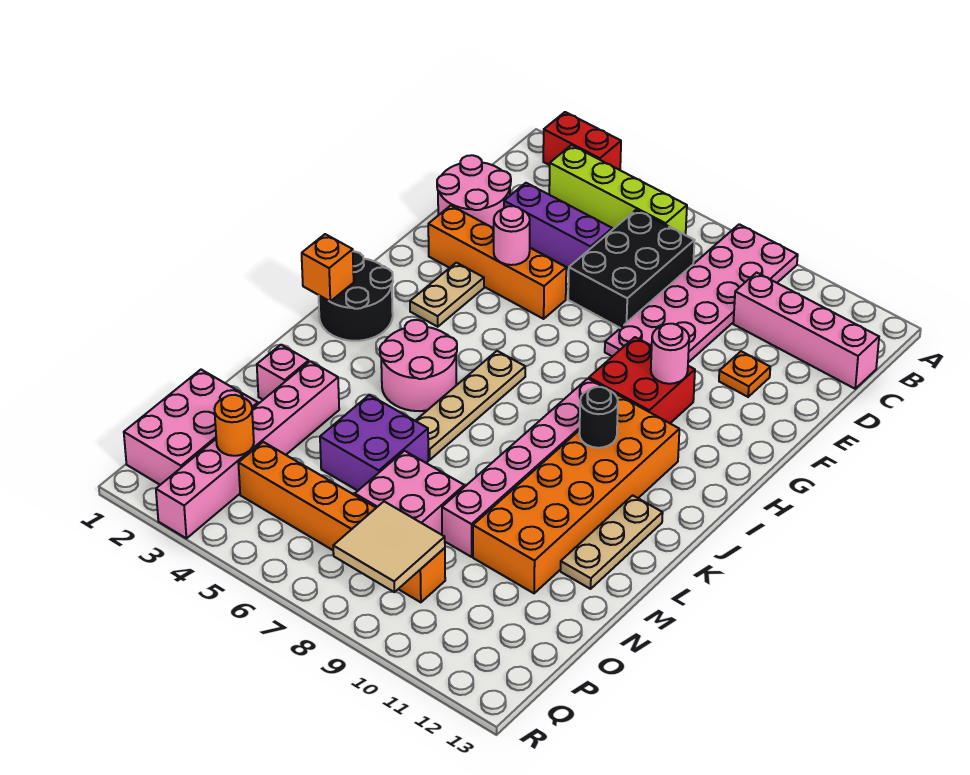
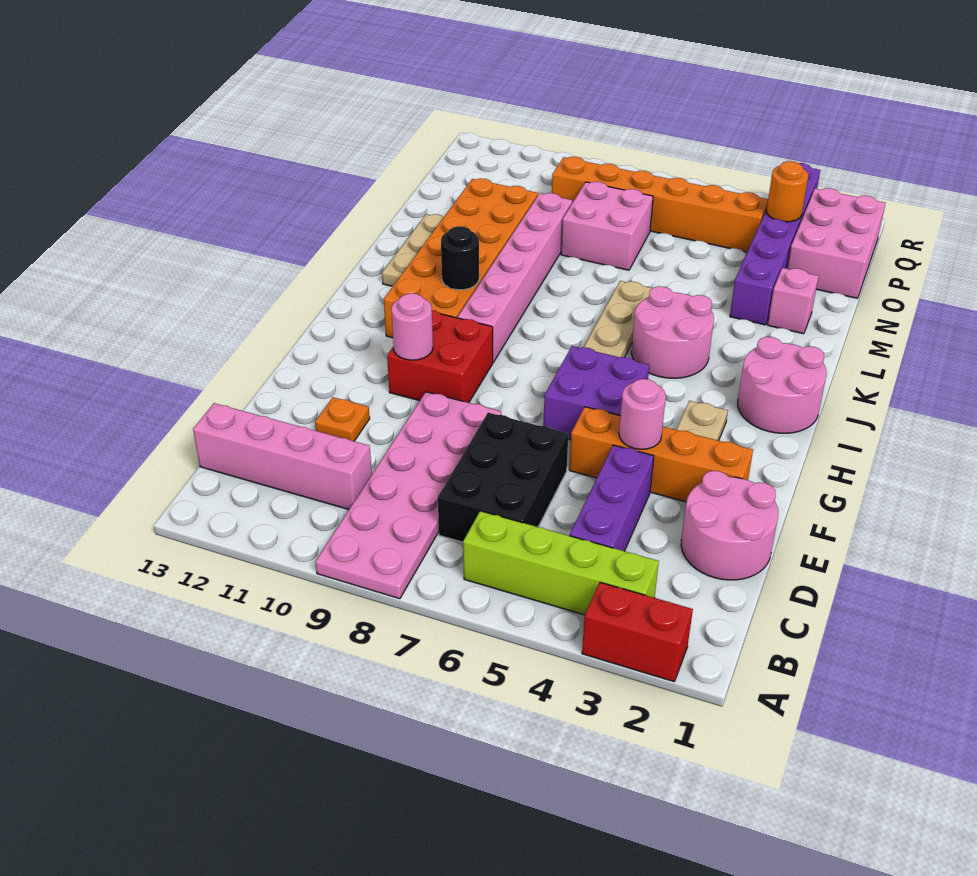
purple brick D3:D5 level 1 -> purple brick C4:E4 level 1
black round brick I1:J2 level 1 -> pink round brick I1:J2 level 1
orange brick J1 level 2 -> none
pink brick M3:R3 level 1 -> purple brick M3:R3 level 1
purple brick M5:N6 level 1 -> purple brick G5:H6 level 1
tan tile P8:Q9 level 2 -> none

